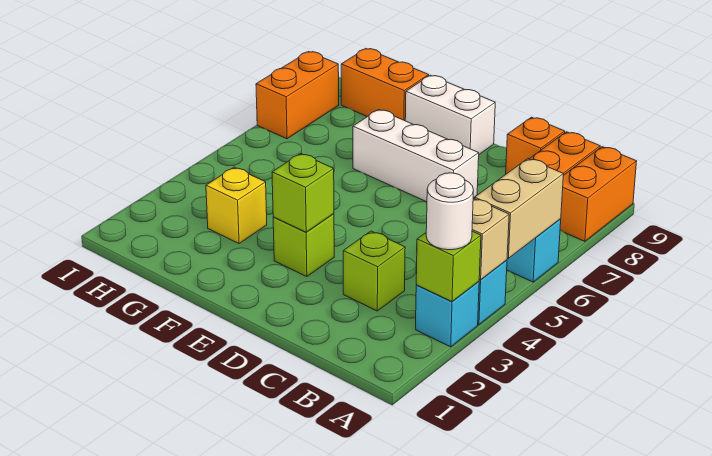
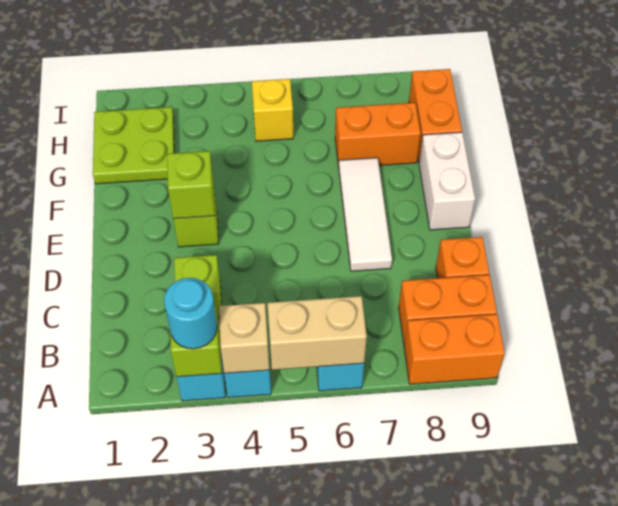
white round brick A3 level 3 -> cyan round brick A3 level 3
white brick D7:F7 level 1 -> white tile D7:F7 level 1
none -> lime plate G1:H2 level 1
yellow brick G3 level 1 -> yellow brick H5 level 1
orange brick I7:I8 level 1 -> orange brick G7:G8 level 1

